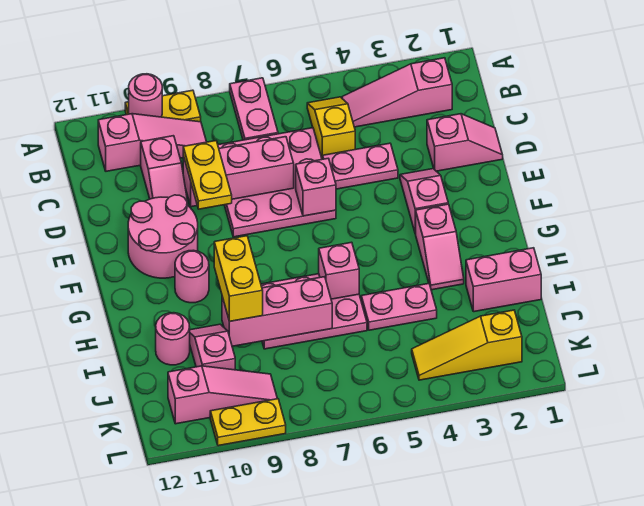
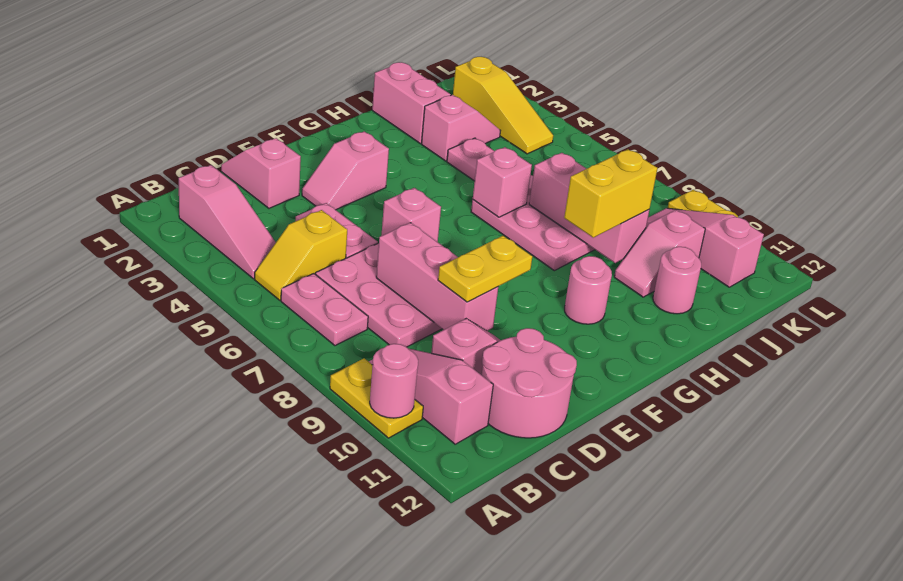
pink plate A7:B7 level 1 -> pink plate B6:B7 level 1
pink round brick E10:F11 level 1 -> pink round brick C11:D12 level 1
pink slope G3:H3 level 1 top G -> pink slope I3:J3 level 1 top I

